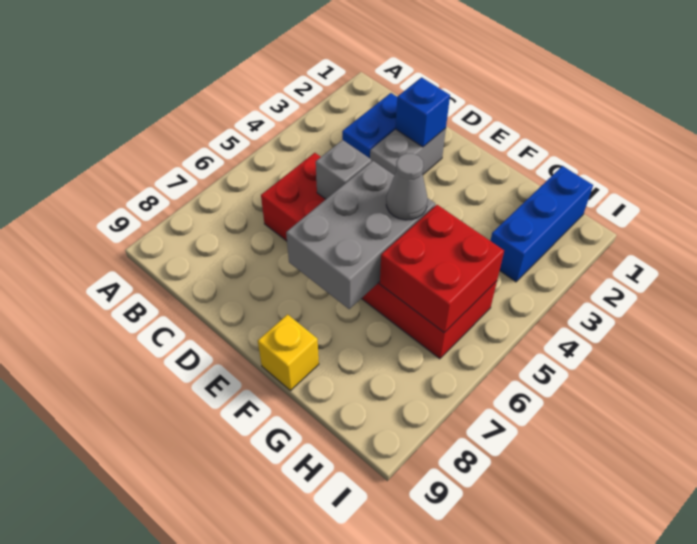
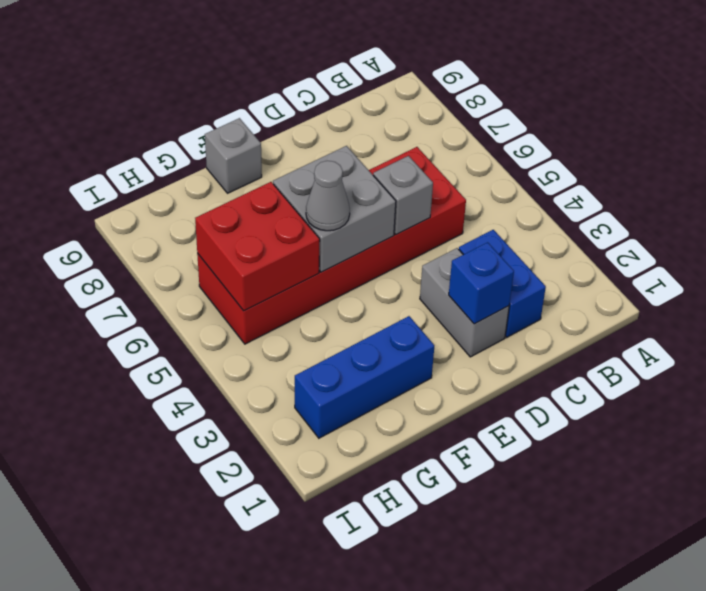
grey brick E5:F7 level 2 -> grey brick E5:F6 level 2
yellow brick F9 level 1 -> grey brick F9 level 1
blue brick H1:H3 level 1 -> blue brick F2:H2 level 1

